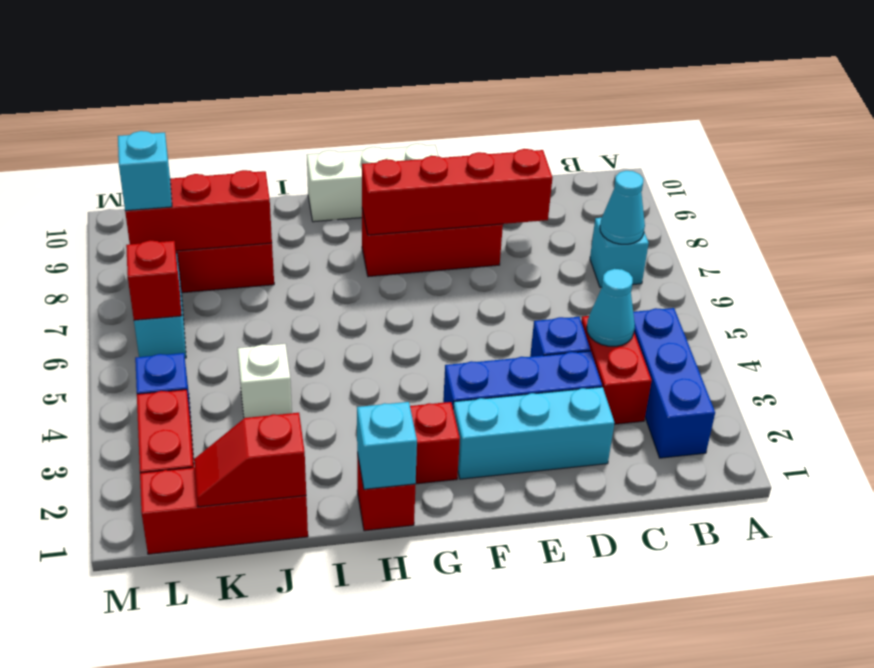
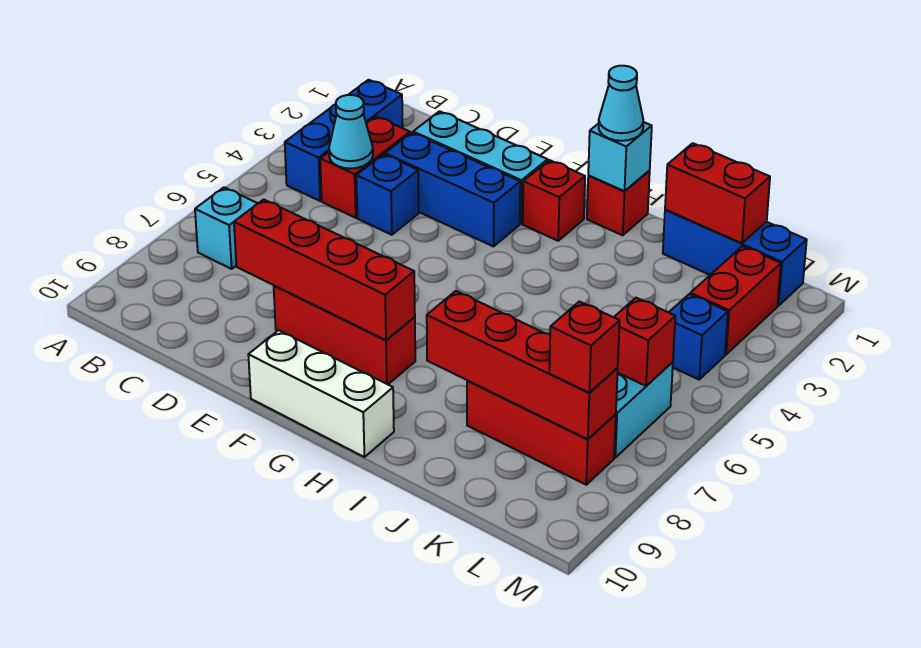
cyan cone B7 level 2 -> cyan cone H1 level 3
red brick J1:L1 level 1 -> blue brick J1:L1 level 1
red slope J1:K1 level 2 top J -> red brick J1:K1 level 2
white brick J4 level 1 -> none
red brick J8:L8 level 2 -> red brick I8:L8 level 2
cyan brick L8 level 3 -> red brick L8 level 3

